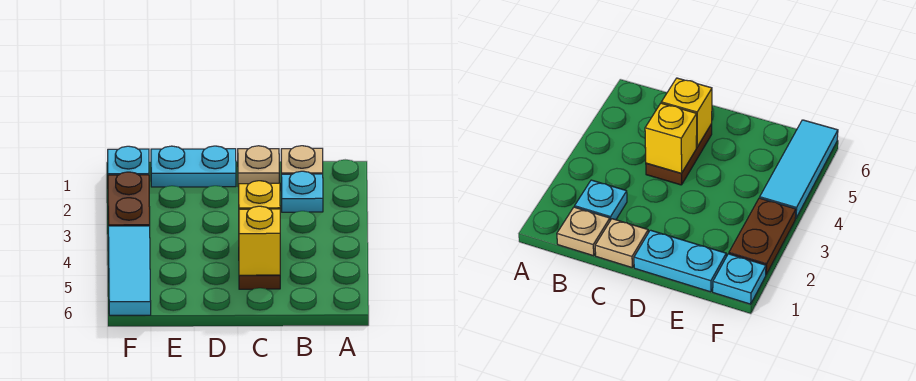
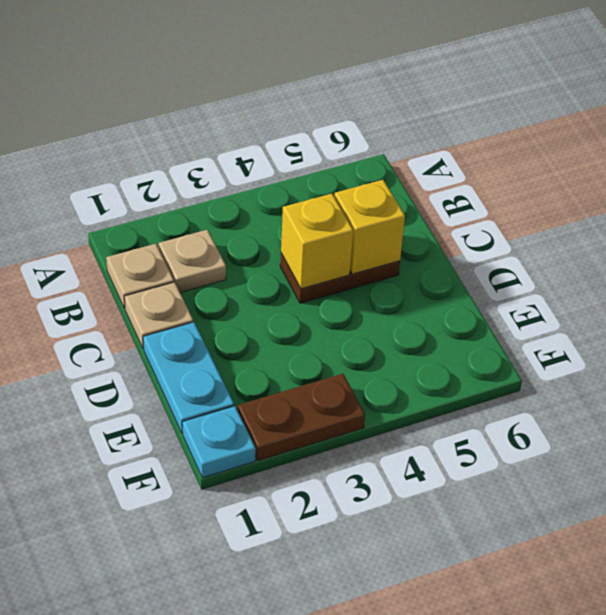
cyan plate B2 level 1 -> tan plate B2 level 1
cyan tile F4:F6 level 1 -> none

